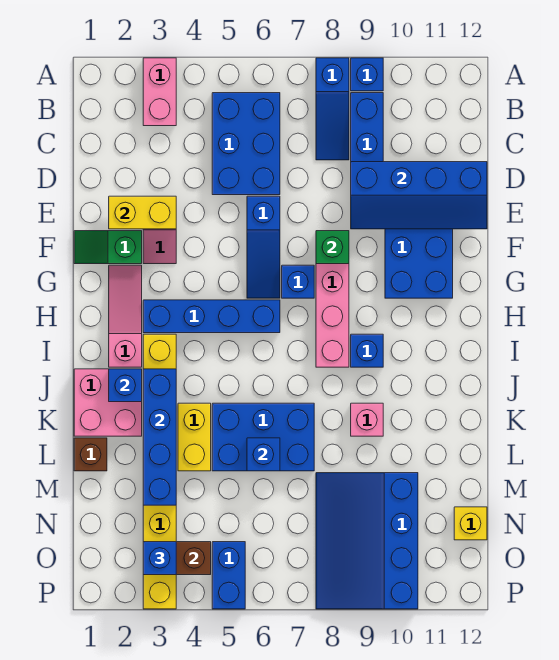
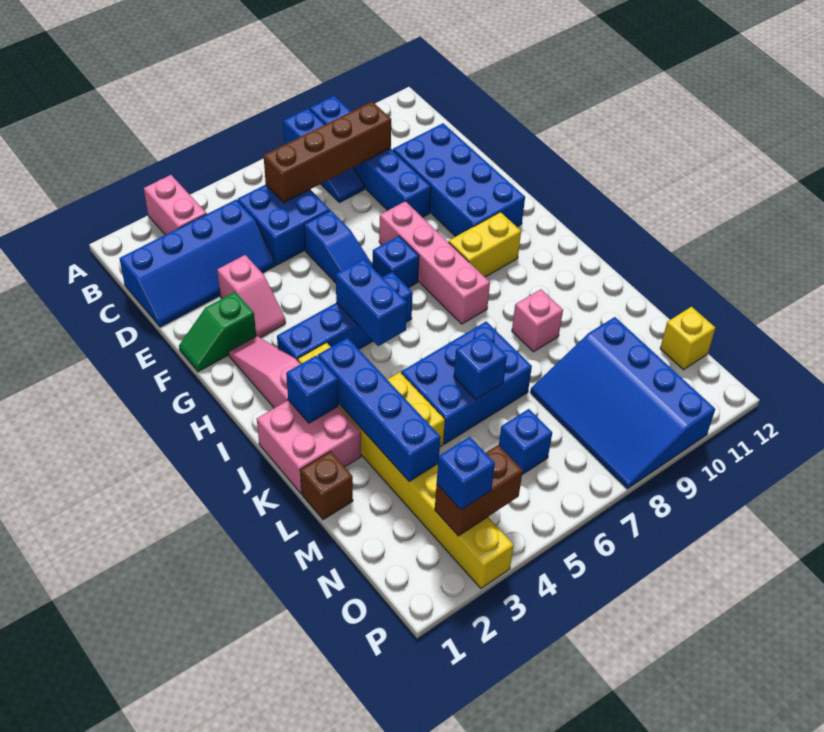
blue brick B5:D6 level 1 -> blue brick C5:D6 level 1
none -> brown brick C6:C9 level 2
blue slope D9:E12 level 2 top D -> blue slope C1:D4 level 1 top C
yellow brick E2:E3 level 2 -> yellow brick H9:H10 level 1
green brick F8 level 2 -> none
blue brick I9 level 1 -> blue brick N6 level 1
blue brick O5:P5 level 1 -> blue brick H5:I5 level 2

